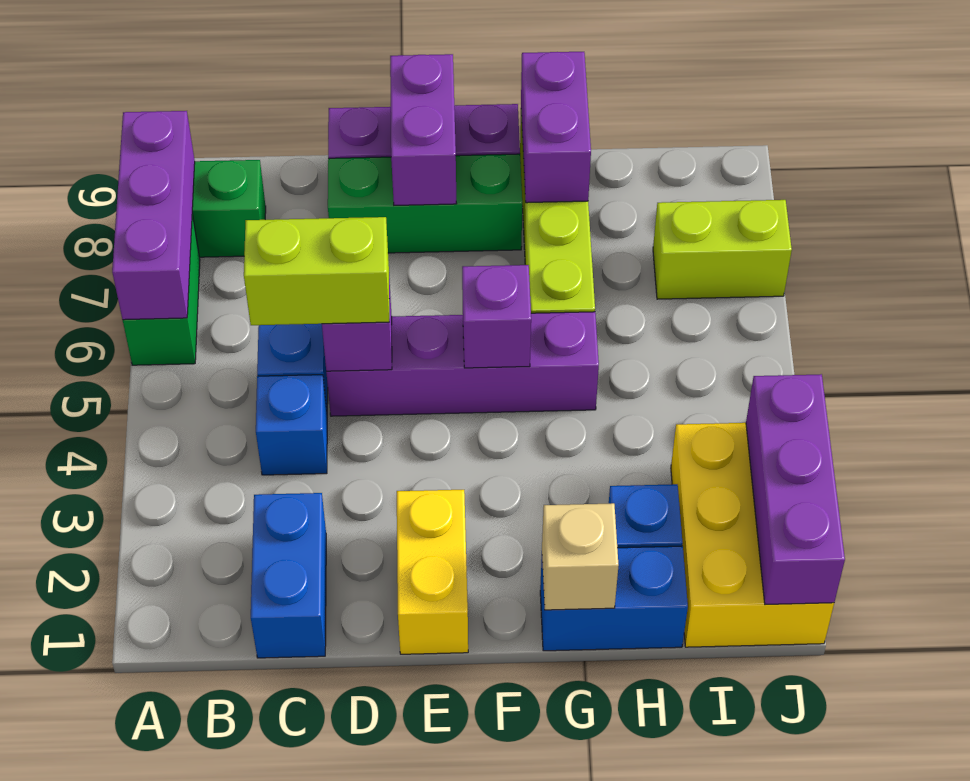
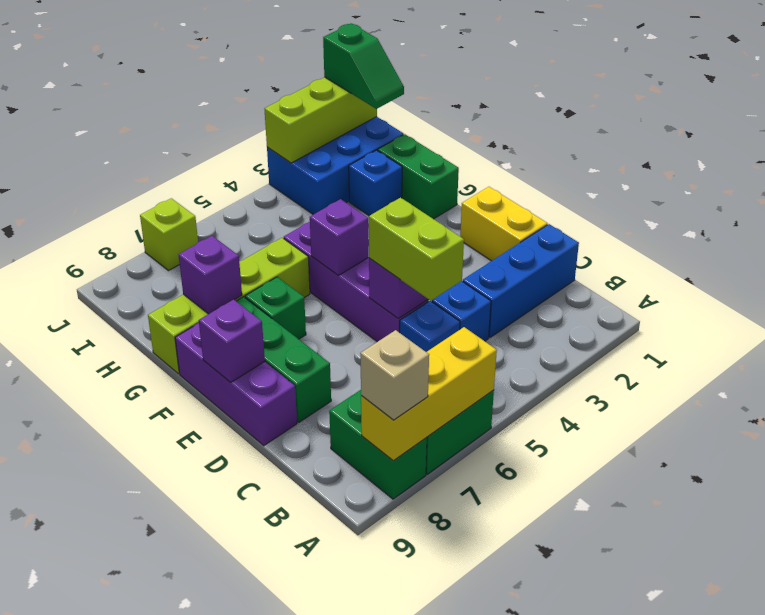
purple brick A6:A8 level 2 -> yellow brick A6:A8 level 2
blue brick C1:C2 level 1 -> blue brick C1:C3 level 1
yellow brick E1:E2 level 1 -> yellow brick D1:E1 level 1
purple brick E8:E9 level 2 -> purple brick E9 level 2
none -> green brick F7 level 1
blue brick G1:H1 level 1 -> green brick G1:H1 level 1
tan brick G1 level 2 -> tan brick A8 level 3
purple brick G8:G9 level 2 -> purple brick G8 level 2
yellow brick I1:J3 level 1 -> blue brick I1:J3 level 1
none -> green slope I1:J1 level 3 top J
lime brick I7:J7 level 1 -> lime brick J7 level 1
purple brick J1:J3 level 2 -> lime brick J1:J3 level 2

